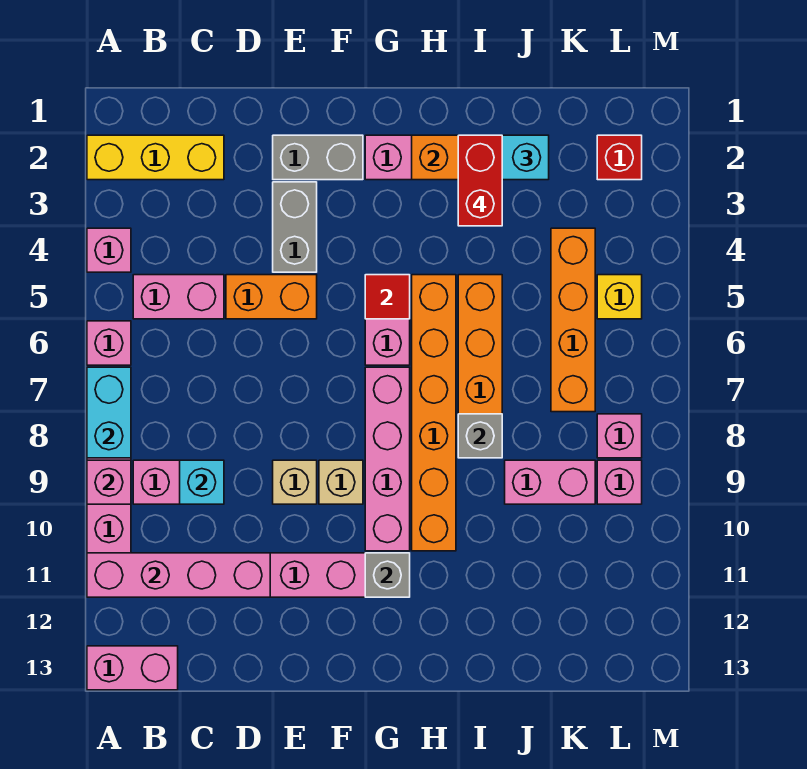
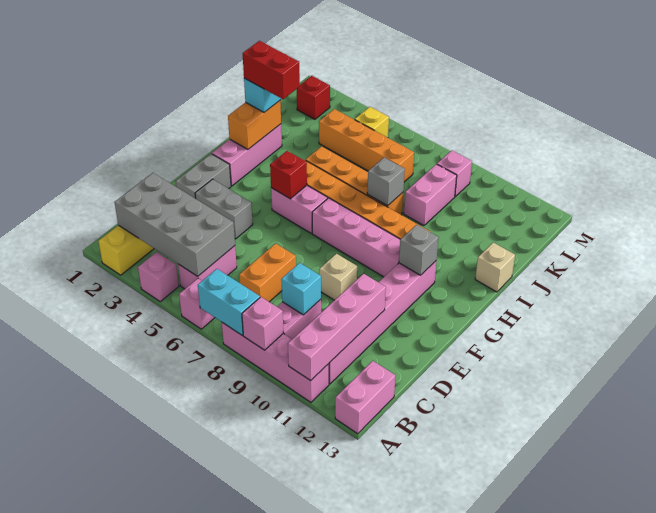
none -> grey brick B2:C5 level 2
orange brick D5:E5 level 1 -> orange brick C7:D7 level 1
tan brick F9 level 1 -> tan brick I13 level 1
red tile G5 level 2 -> red brick G5 level 2
pink brick L8 level 1 -> none

